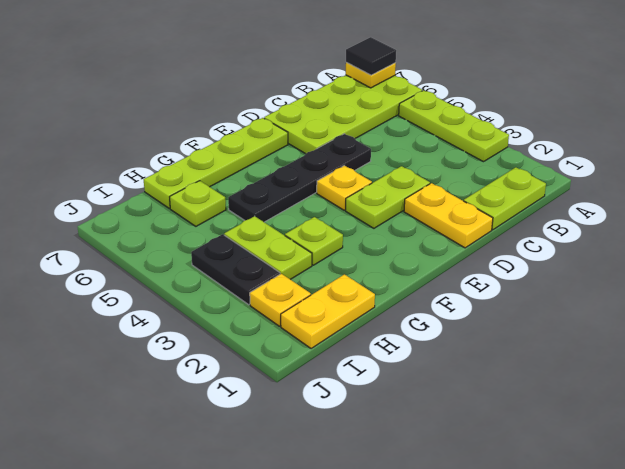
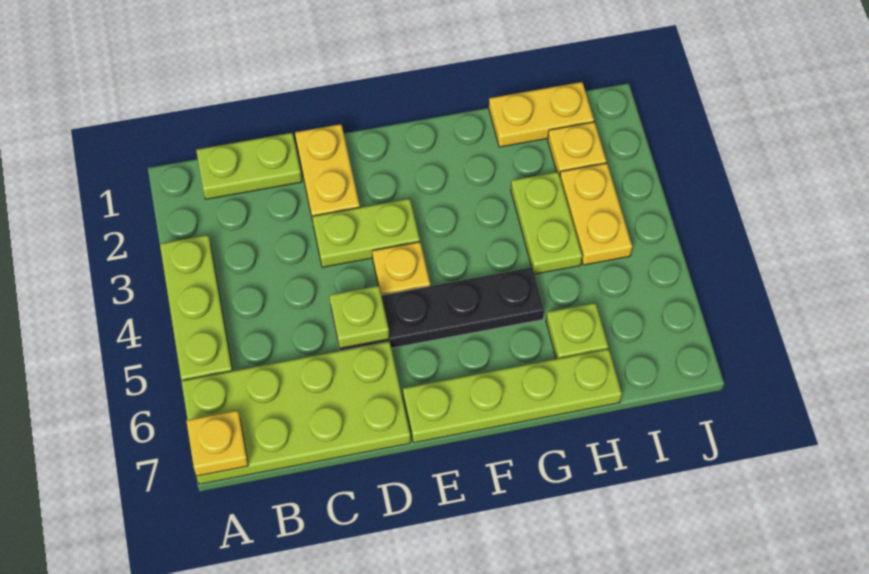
black tile A7 level 3 -> none
lime plate G3 level 1 -> lime plate D5 level 2
black plate I3:I4 level 1 -> yellow plate I3:I4 level 1

